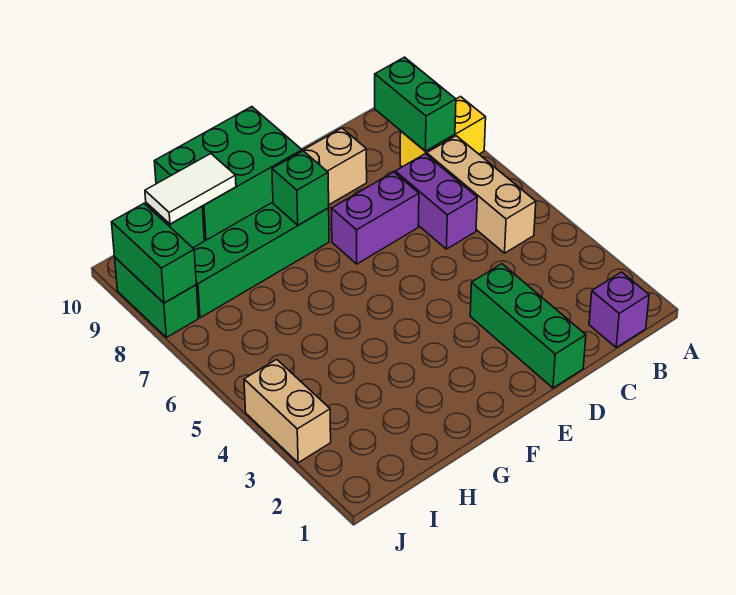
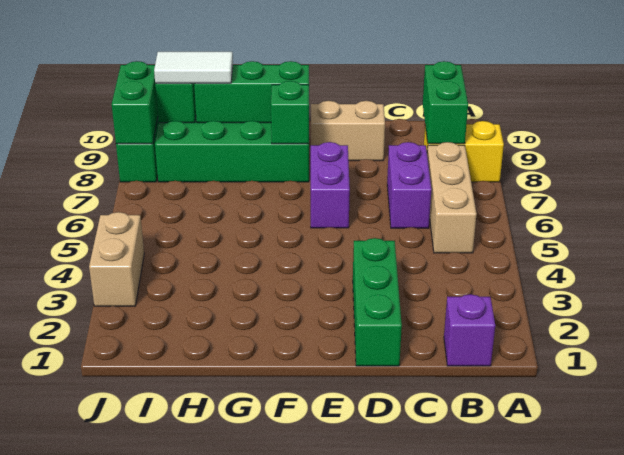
purple brick D7:E7 level 1 -> purple brick E6:E7 level 1
green brick F9:H10 level 2 -> green brick F9:H9 level 2

